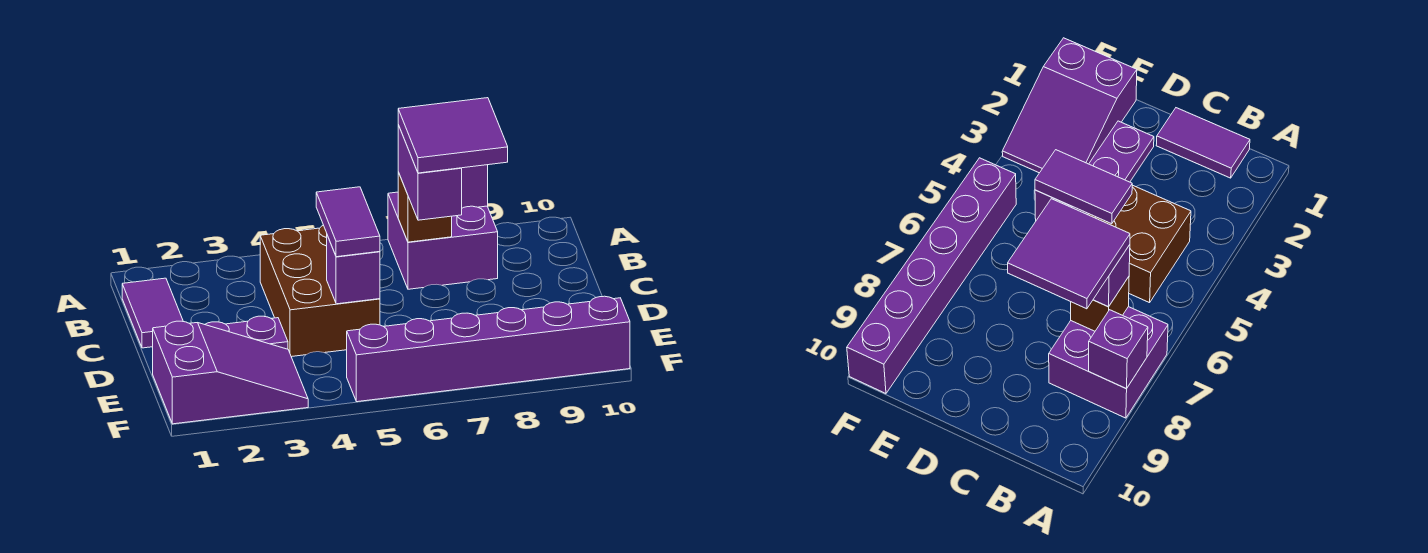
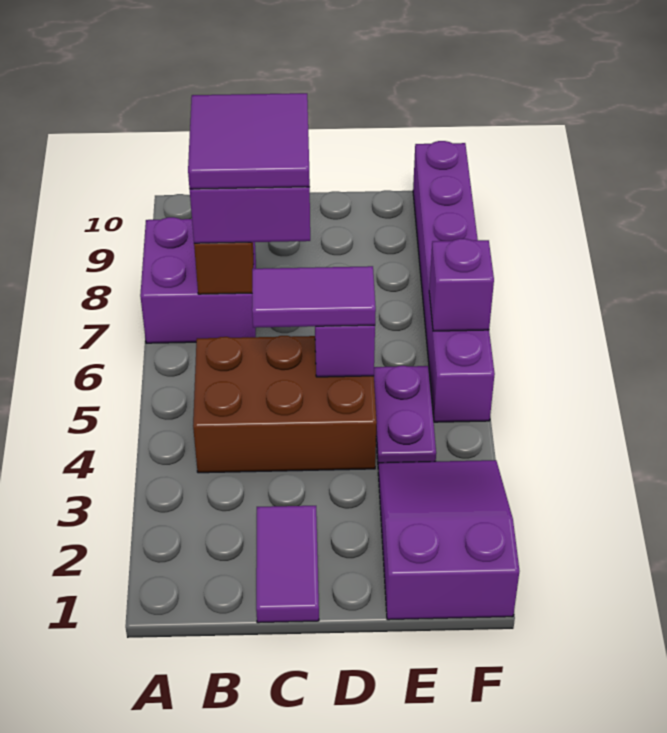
purple brick A8 level 2 -> purple brick F6 level 2
purple tile B1:C1 level 1 -> purple tile C1:C2 level 1
purple plate D2:D3 level 1 -> purple plate E4:E5 level 1

